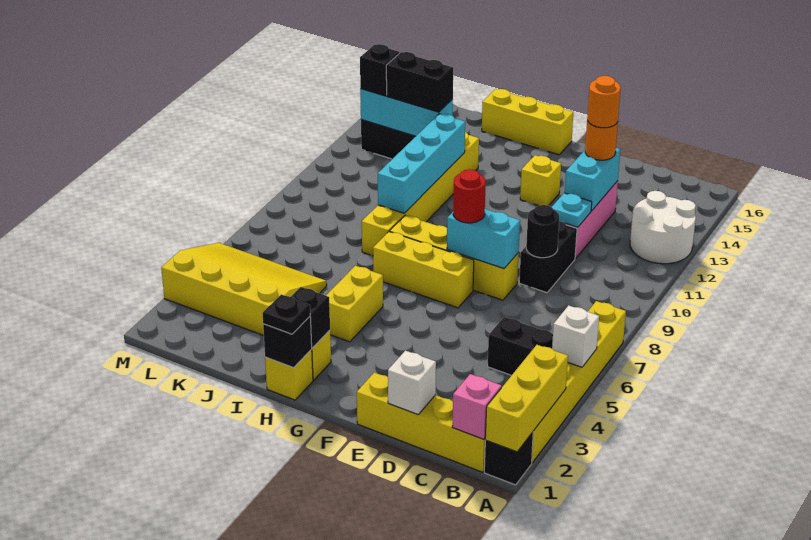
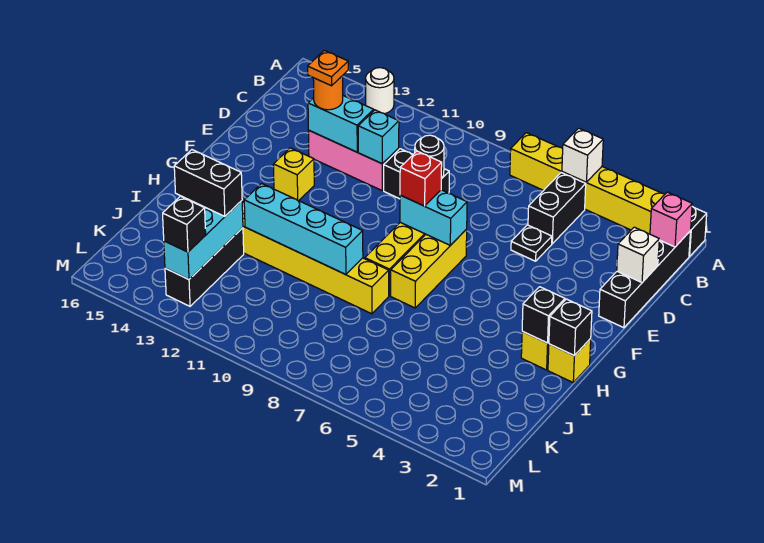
yellow brick A1:A3 level 2 -> none
white round brick A12:B13 level 1 -> white round brick A13 level 1
yellow brick B1:E1 level 1 -> black brick B1:E1 level 1
cyan plate D11 level 2 -> cyan brick D11 level 2
orange round brick D13 level 4 -> orange plate D13 level 4
cyan brick E8:F8 level 2 -> cyan brick F7:F8 level 2
red round brick F8 level 3 -> red brick F8 level 3
yellow brick G16:I16 level 1 -> none
black plate H1 level 3 -> black plate D5 level 1
yellow brick H4:H5 level 1 -> none
yellow slope J3:M5 level 1 top 3 -> none
black brick J13:K13 level 3 -> black brick J13:J14 level 3

